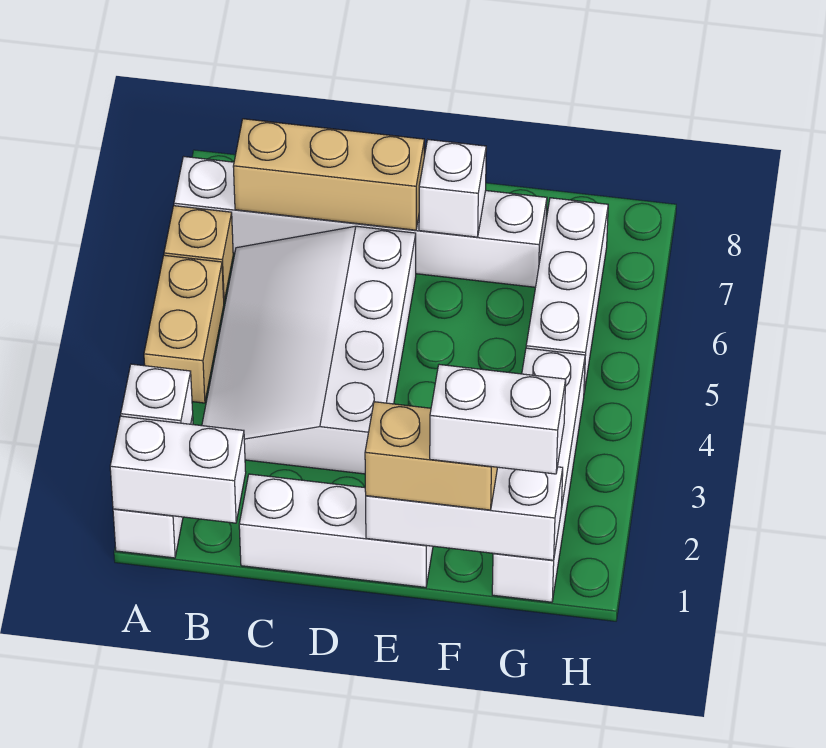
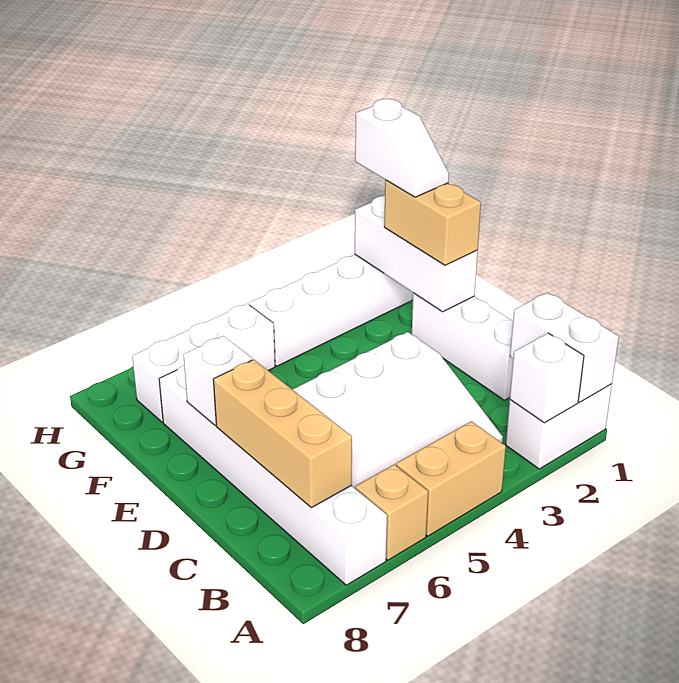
white brick F1:G1 level 4 -> white slope F1:G1 level 4 top G

